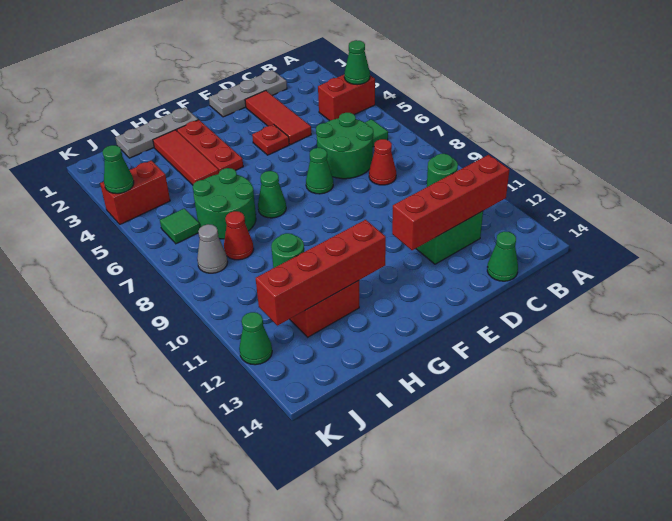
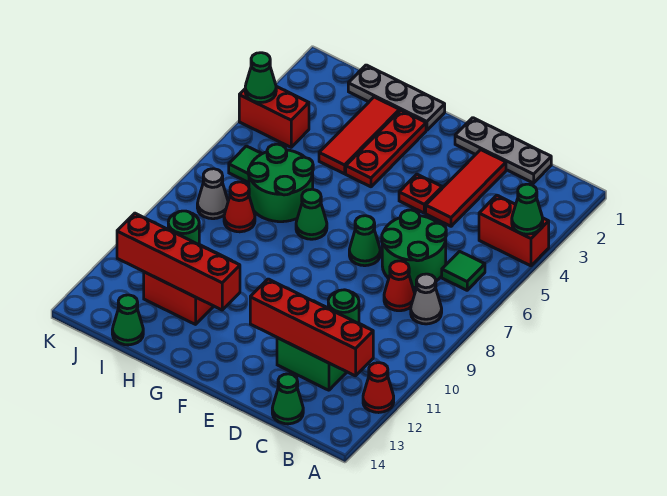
none -> red cone A12 level 1
none -> grey cone B8 level 1
green cone K12 level 1 -> green cone I14 level 1

